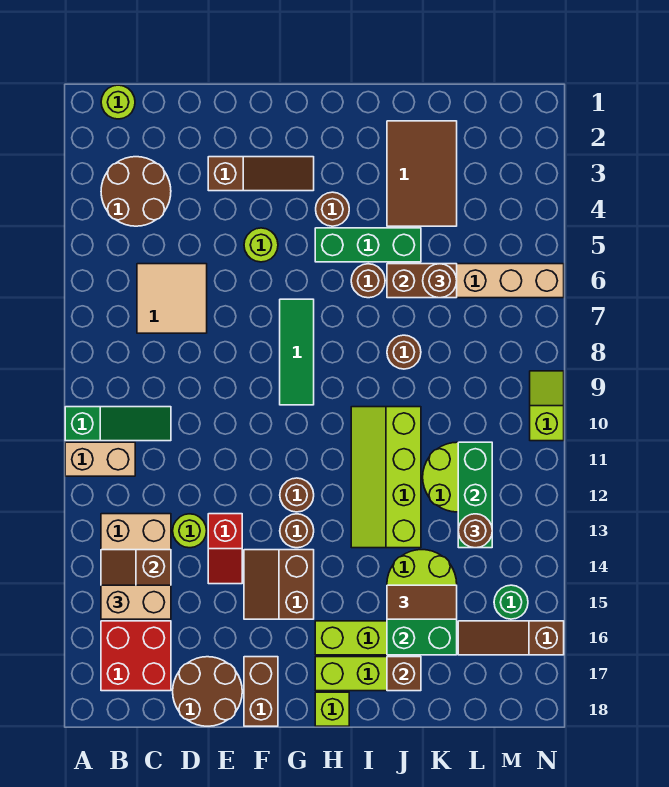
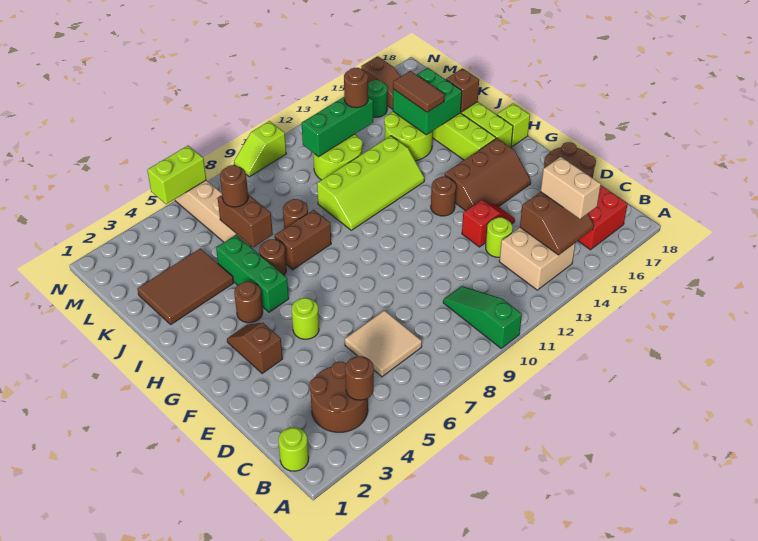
tan brick A11:B11 level 1 -> none
brown slope E3:G3 level 1 top E -> brown slope F3:G3 level 1 top F
brown slope F14:G15 level 1 top G -> brown slope F14:G16 level 1 top G
brown brick F17:F18 level 1 -> brown brick I7:I8 level 1
green tile G7:G9 level 1 -> none
brown round brick G12 level 1 -> brown round brick B4 level 2
none -> lime brick N5:N6 level 2

